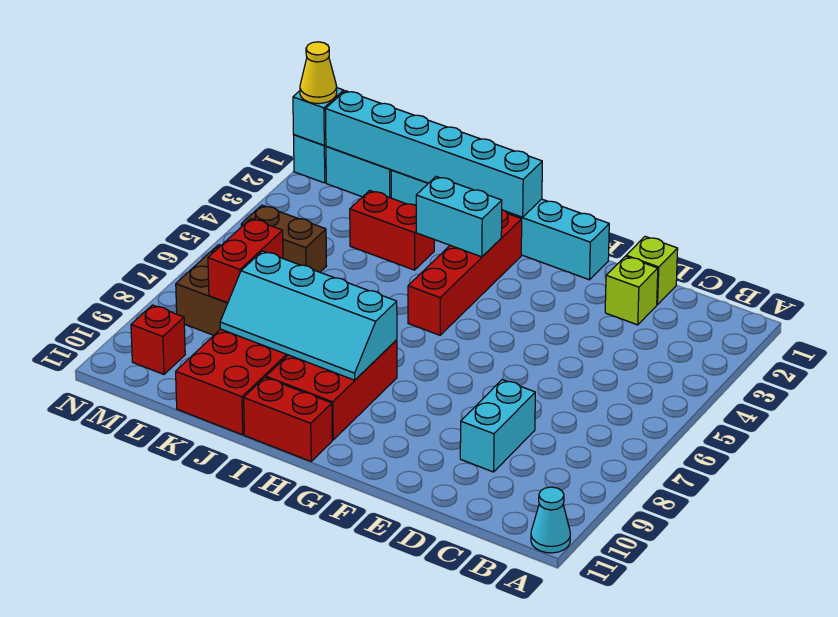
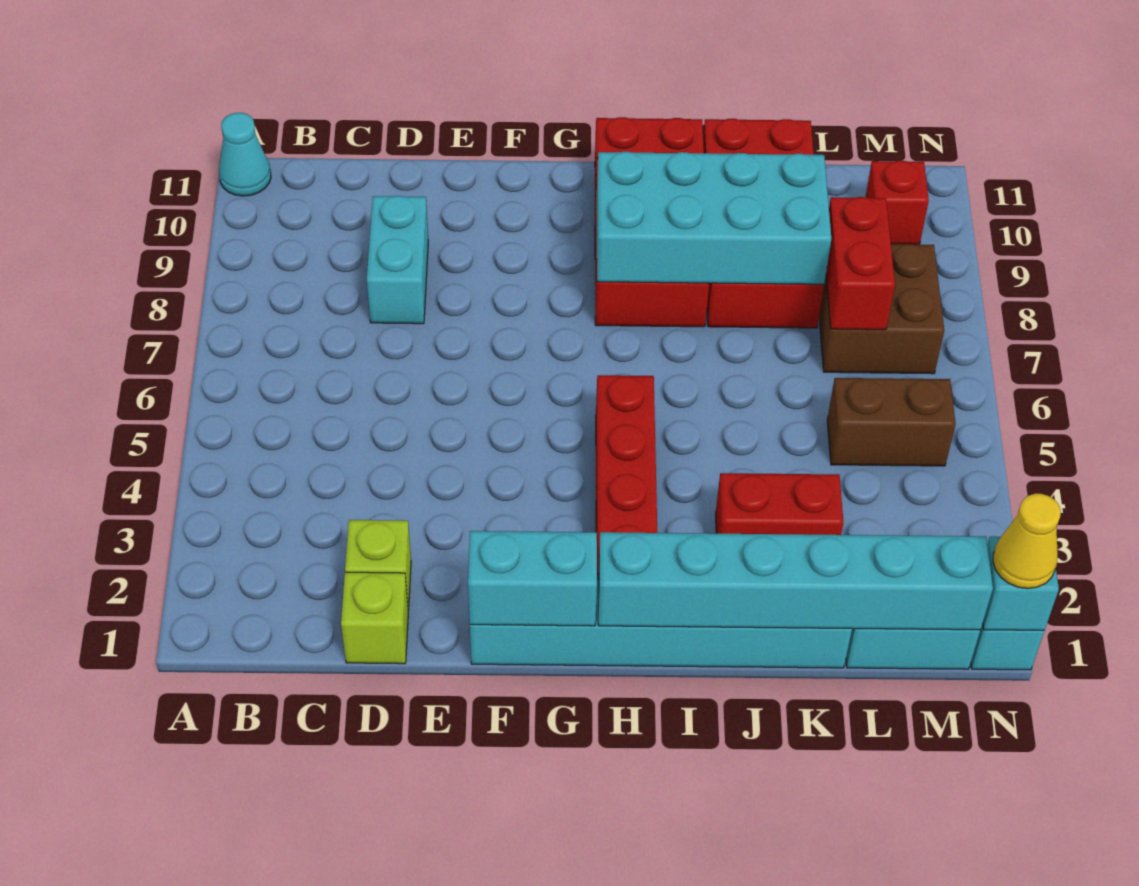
cyan brick H3:I3 level 2 -> cyan brick F1:G1 level 2
cyan slope H8:K9 level 2 top 8 -> cyan brick H8:K9 level 2

